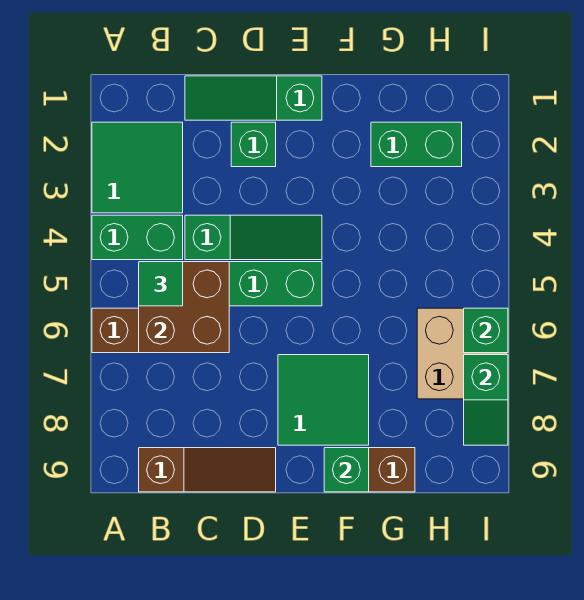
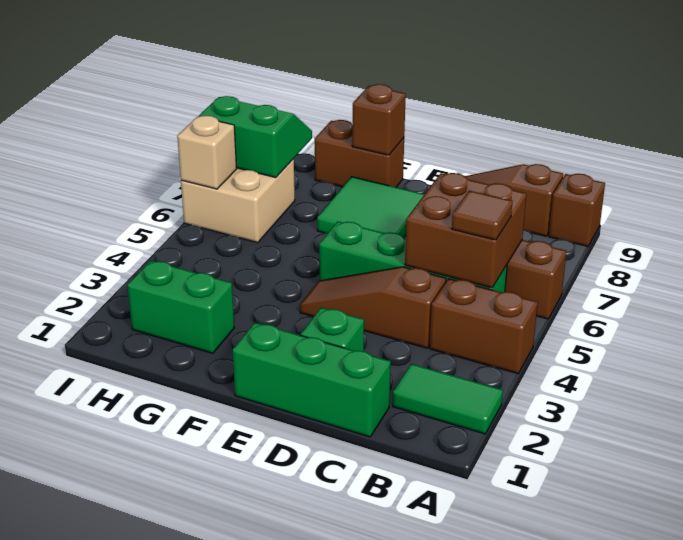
green tile A2:B3 level 1 -> green tile A2:B2 level 1
green brick A4:B4 level 1 -> brown brick A4:B4 level 1
none -> brown brick A9 level 1
green tile B5 level 3 -> brown tile B5 level 3
green slope C1:E1 level 1 top E -> green brick C1:E1 level 1
green slope C4:E4 level 1 top C -> brown slope C4:E4 level 1 top C
green brick F9 level 2 -> brown brick F9 level 2
green brick I6 level 2 -> tan brick I6 level 2
green slope I7:I8 level 2 top 7 -> green slope H7:I8 level 2 top 7

